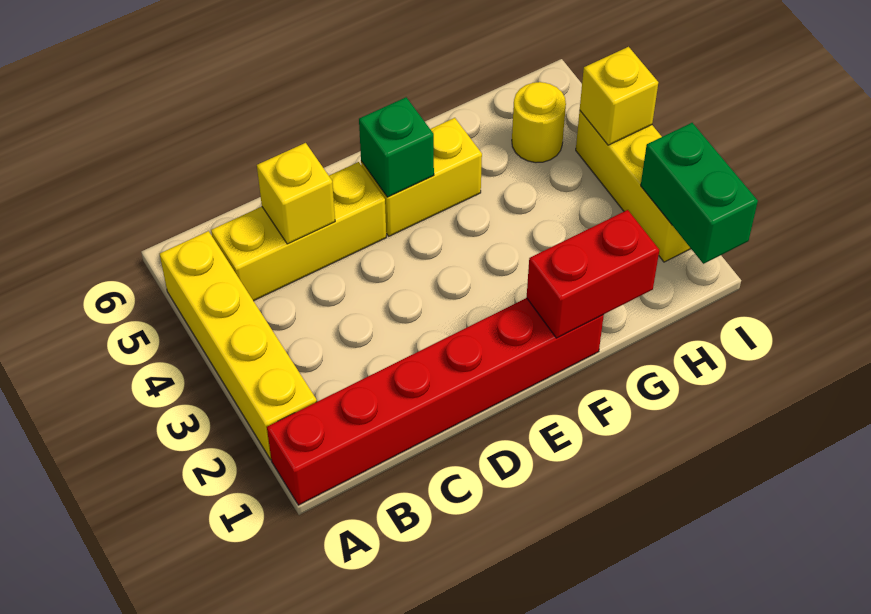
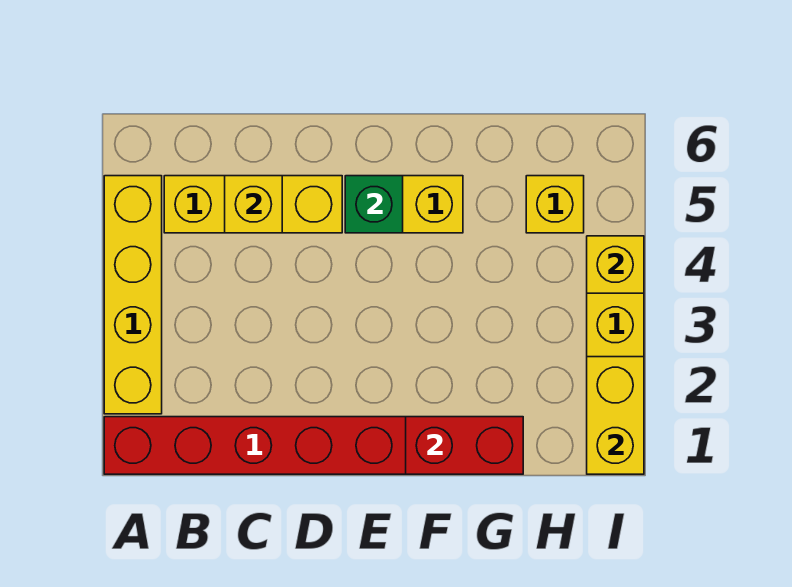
yellow round brick H5 level 1 -> yellow brick H5 level 1
green brick I1:I2 level 2 -> yellow brick I1:I2 level 2

